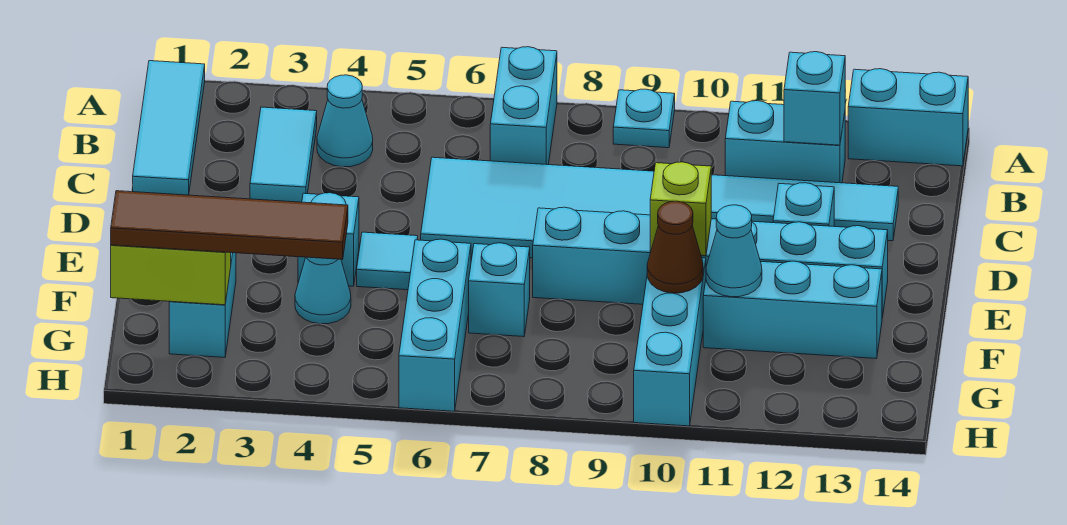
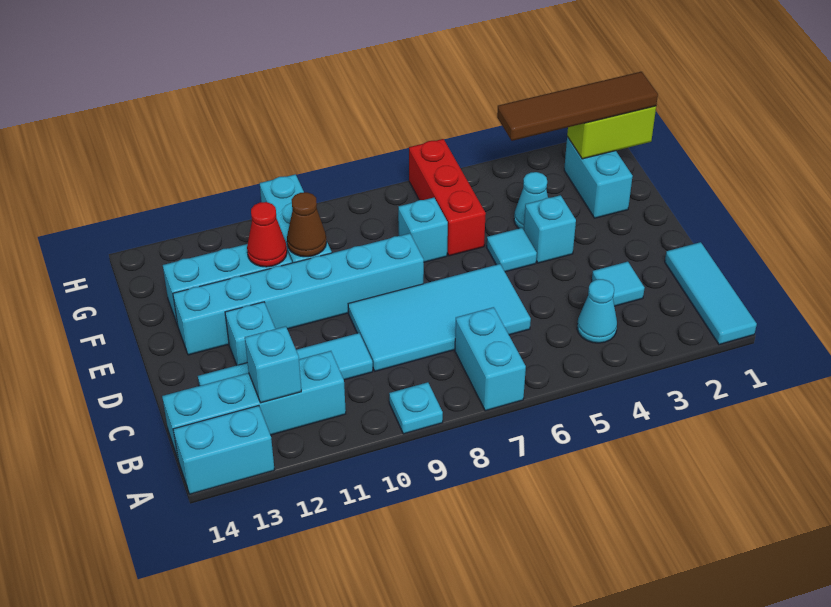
cyan tile B3:C3 level 1 -> cyan tile C3 level 1
cyan brick B11:B12 level 1 -> cyan brick B11:B14 level 1
lime brick E10 level 2 -> none
cyan brick F6:H6 level 1 -> red brick F6:H6 level 1
cyan cone F11 level 2 -> red cone F11 level 2

